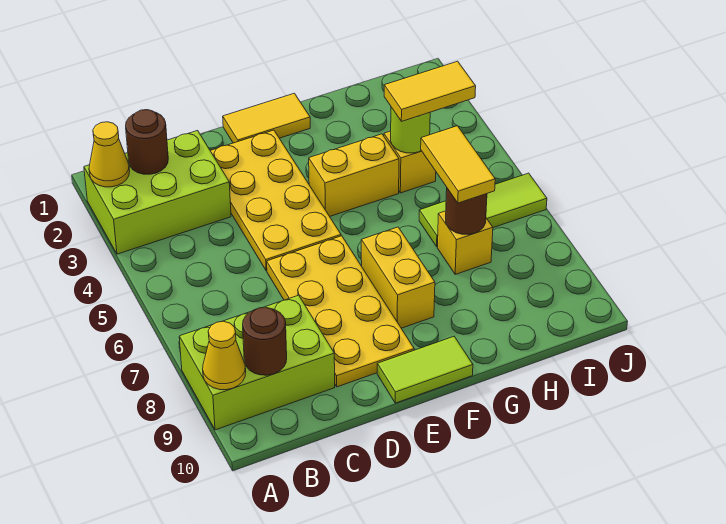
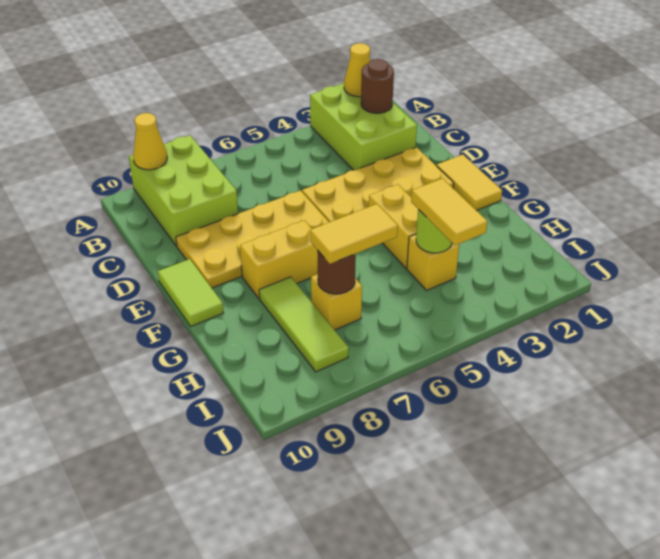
brown round brick B9 level 2 -> none
lime tile H6:J6 level 1 -> lime tile G8:I8 level 1

